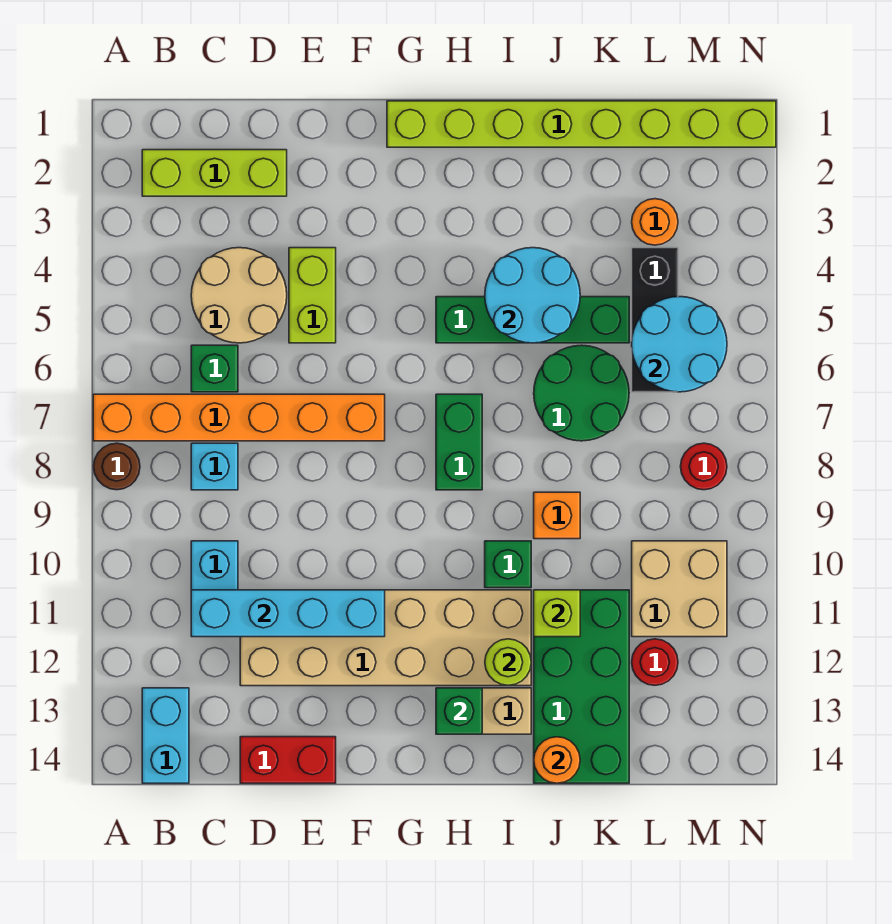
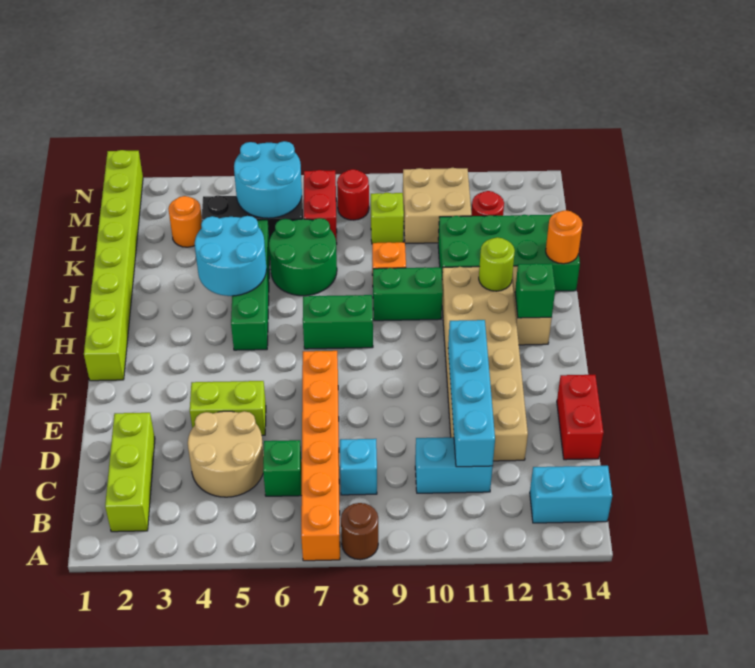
green brick I10 level 1 -> green brick I9:I10 level 1
lime brick J11 level 2 -> lime brick L9 level 1
none -> red brick L7:M7 level 1

